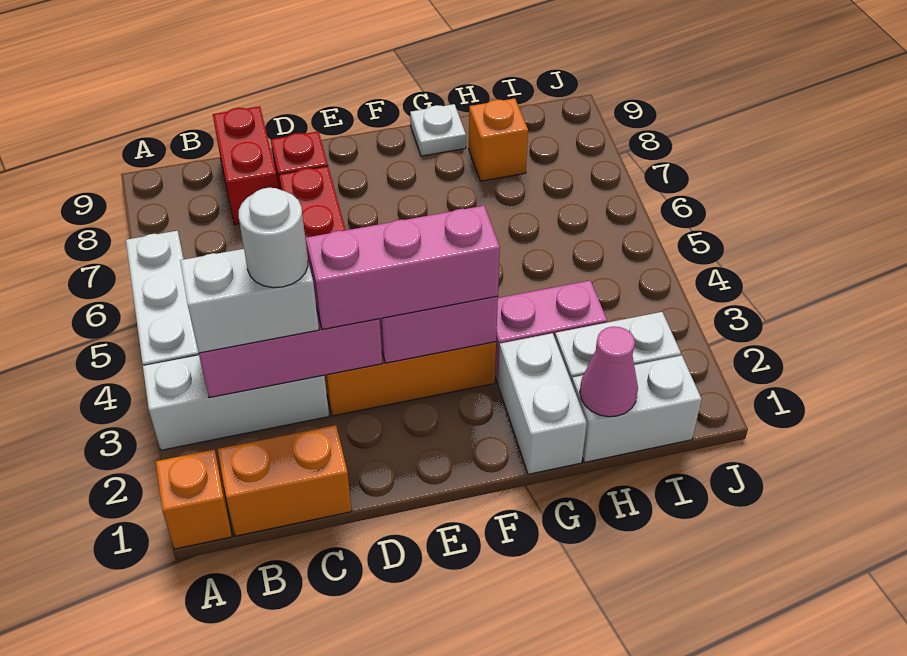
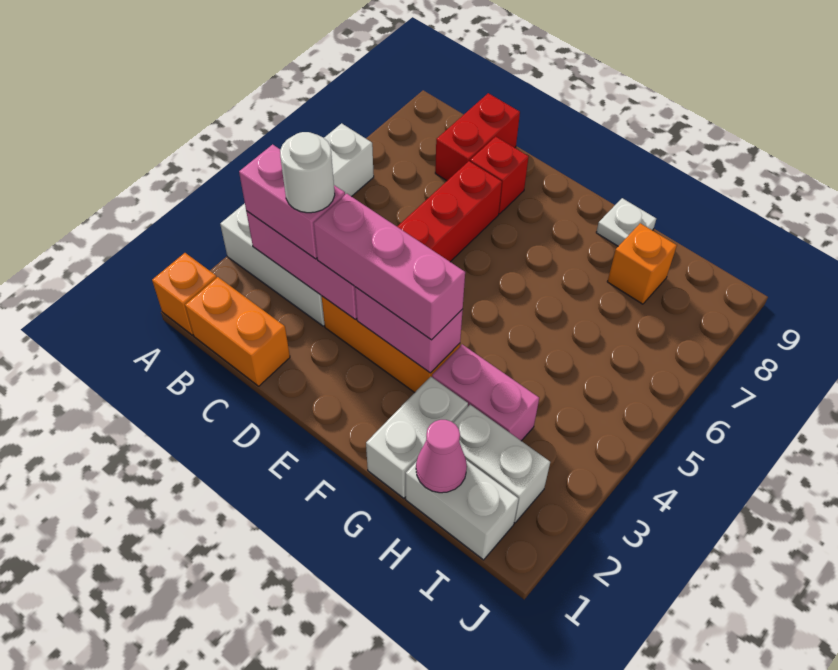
white brick B3:C3 level 3 -> pink brick B3:C3 level 3

